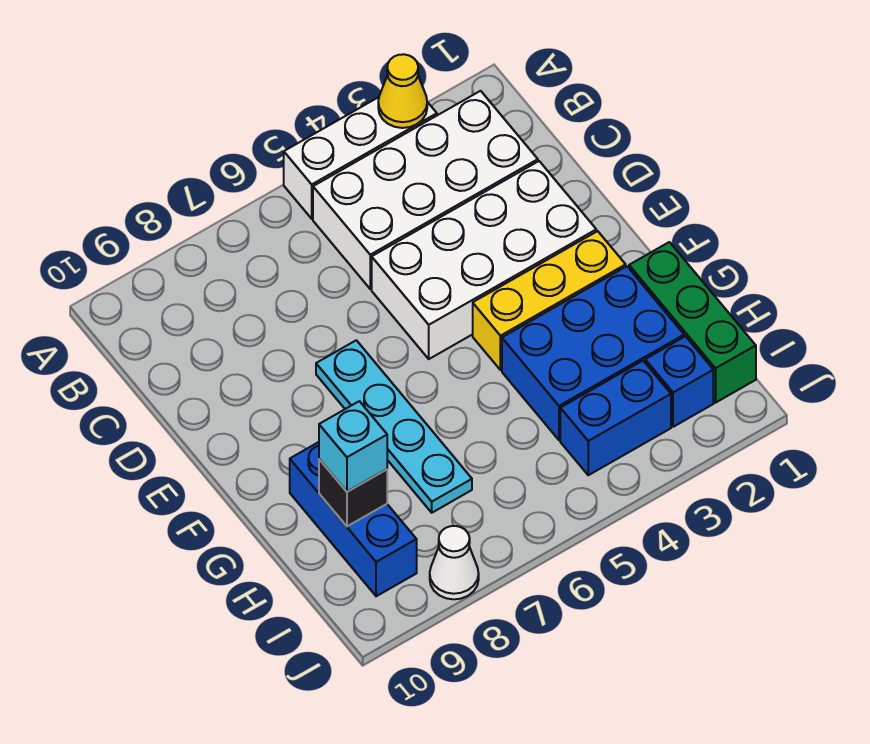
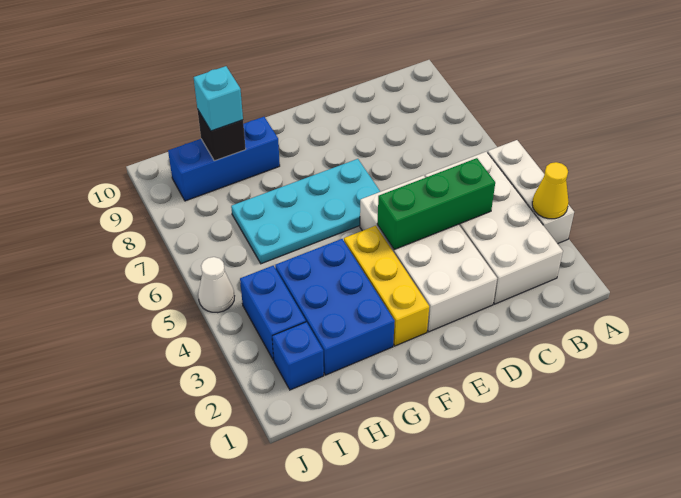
cyan plate E7:H7 level 1 -> cyan plate E6:H7 level 1
green brick G1:I1 level 1 -> green brick C4:E4 level 2
white cone J8 level 1 -> white cone J5 level 1

